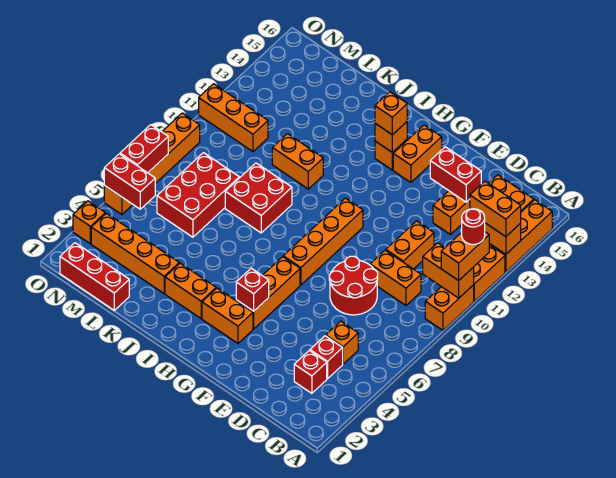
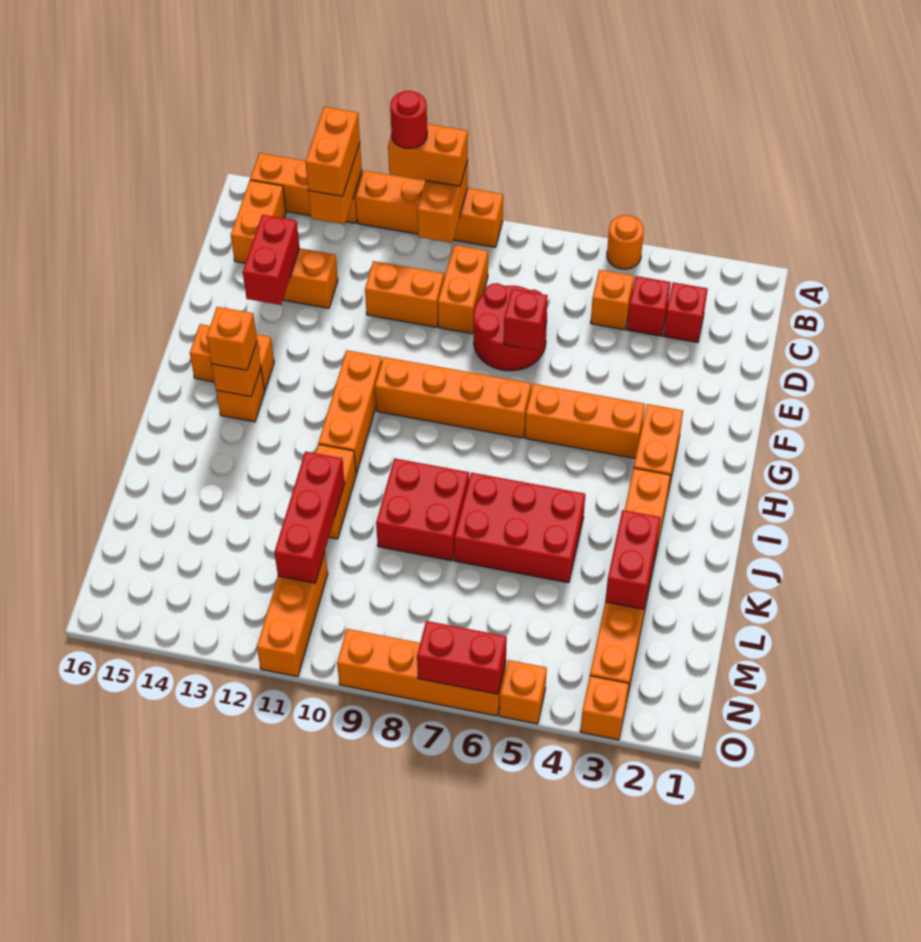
none -> orange round brick A5 level 1
red brick G4 level 2 -> red brick E7 level 2
none -> orange brick G11:I11 level 1
red brick L1:N1 level 1 -> red brick K11:M11 level 2
red brick L6:M8 level 1 -> red brick J5:K7 level 1
red brick N5:O5 level 2 -> red brick K3:L3 level 2

